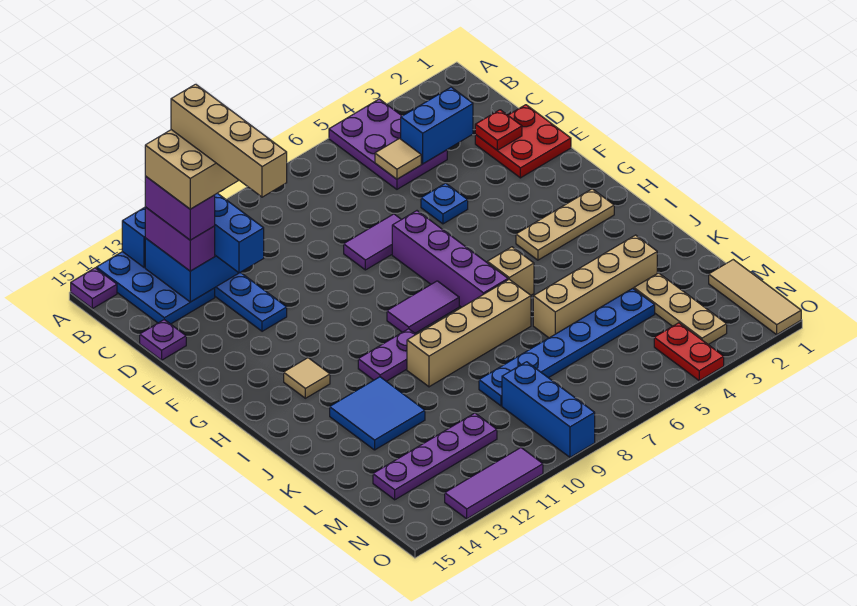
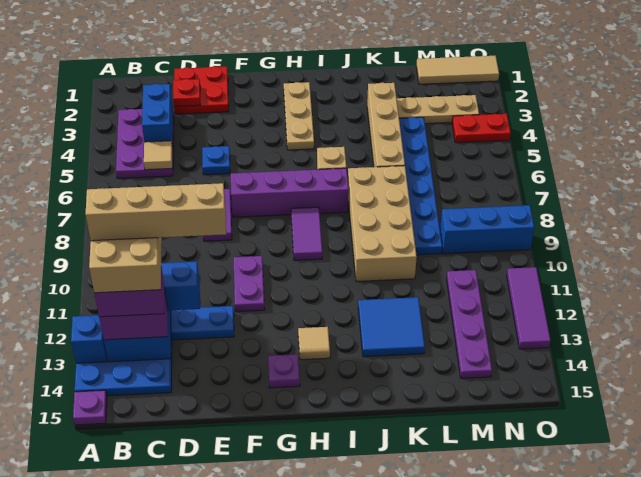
purple plate A4:C5 level 1 -> purple plate B3:C5 level 1
purple plate D15 level 1 -> purple plate G14 level 1
purple plate I10:I11 level 1 -> purple plate F10:F11 level 1
tan brick J7:J10 level 1 -> tan brick J7:K10 level 1

